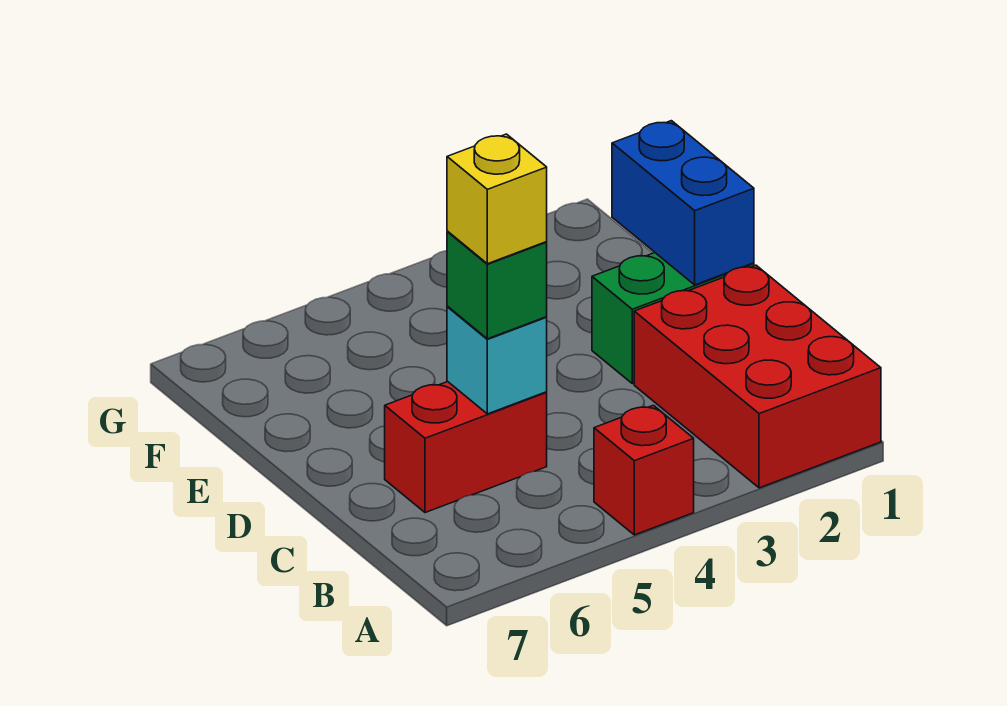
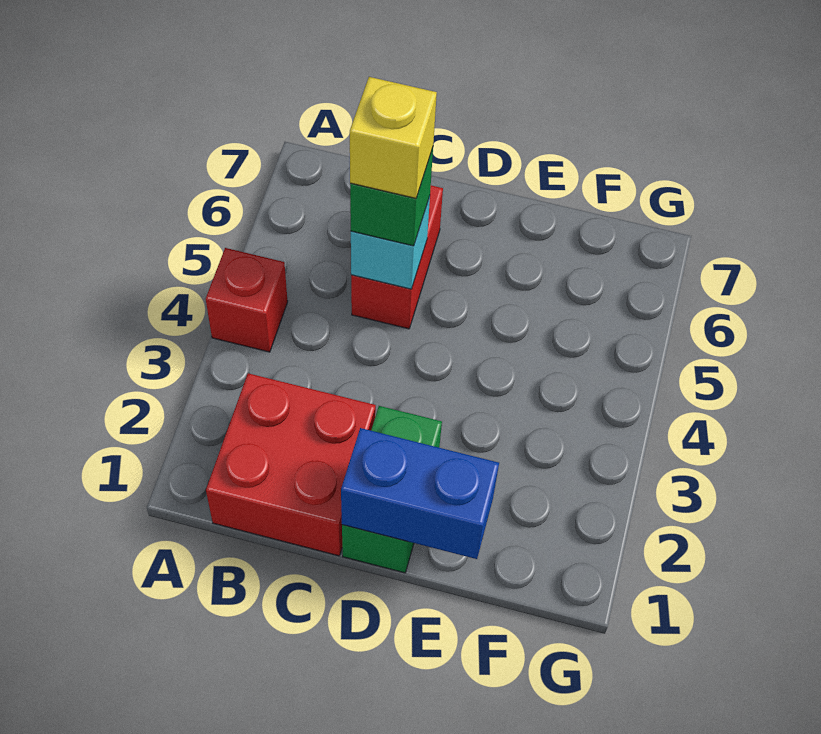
red brick A1:C2 level 1 -> red brick B1:C2 level 1

